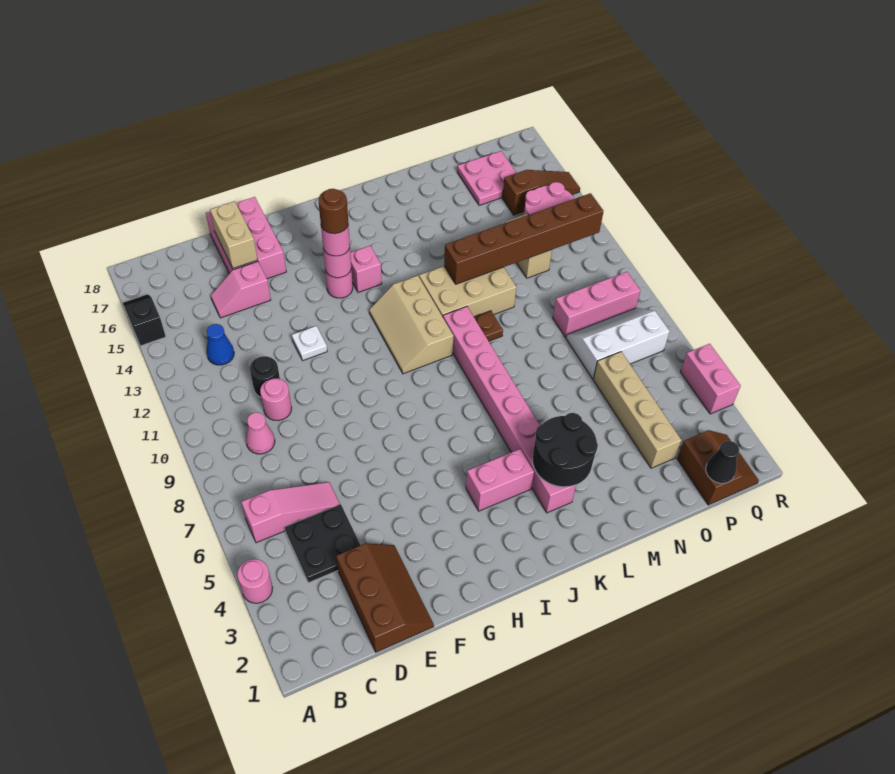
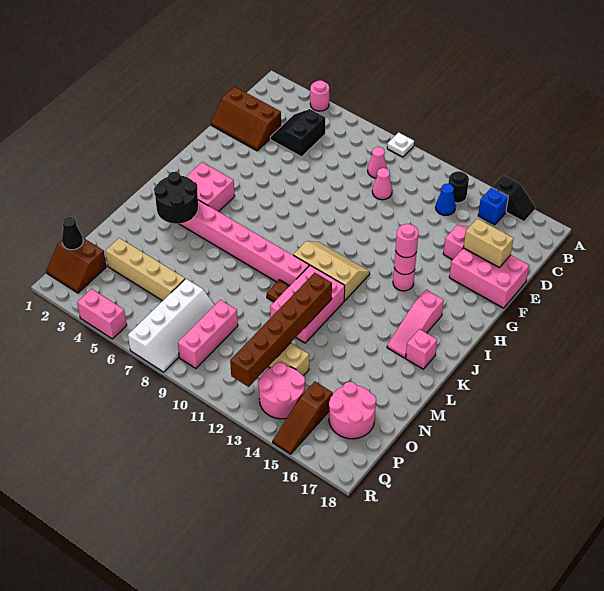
pink slope B6:D6 level 1 top B -> pink slope I16:K16 level 1 top I
none -> blue brick B15 level 1
black plate C4:D5 level 1 -> black slope C4:D5 level 1 top 5
pink round brick D10 level 1 -> pink cone D10 level 1
black round brick D11 level 1 -> black round brick B13 level 1
white plate F12 level 1 -> white plate A9 level 1
brown round brick H14 level 4 -> none
pink brick I4:J4 level 1 -> pink brick I3:J4 level 1
pink brick I14 level 1 -> pink brick K17 level 1
tan brick K11:M12 level 1 -> pink brick K11:M12 level 1
white slope O7:Q8 level 1 top 7 -> white slope O7:R8 level 1 top 7
pink plate O16:P17 level 1 -> pink round brick O16:P17 level 1

